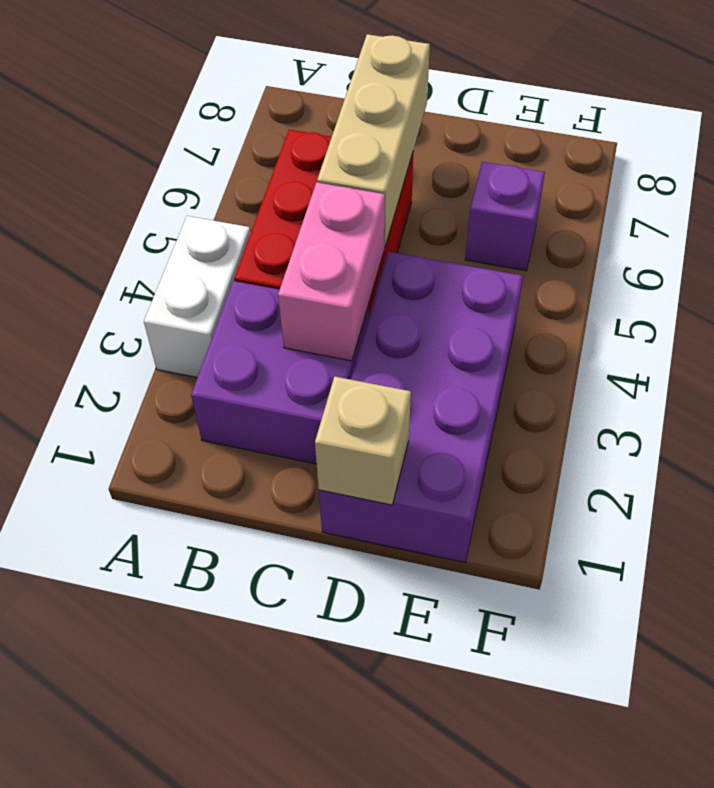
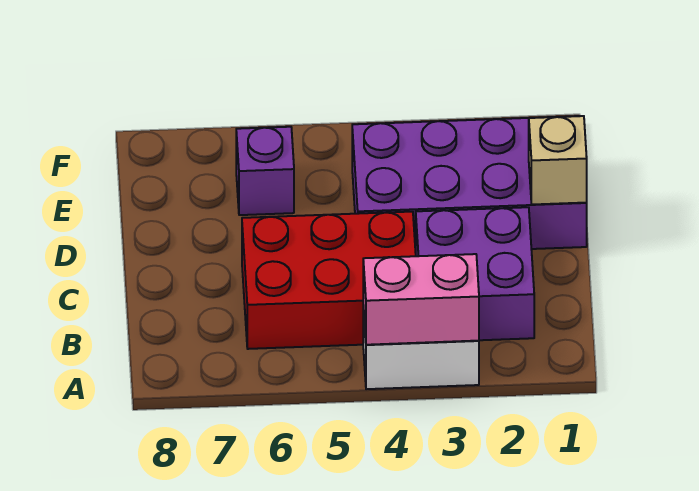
pink brick C3:C4 level 2 -> pink brick A3:A4 level 2
tan brick C5:C7 level 2 -> none

